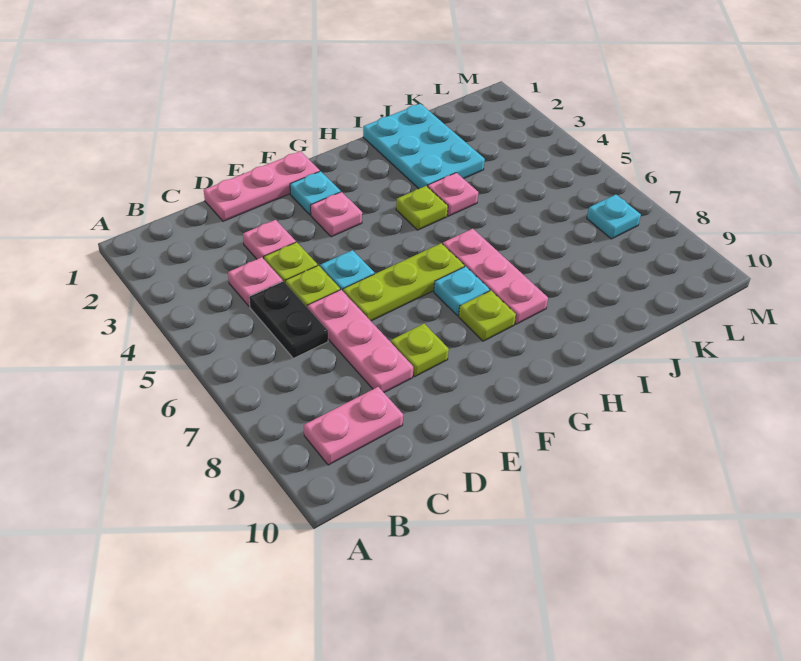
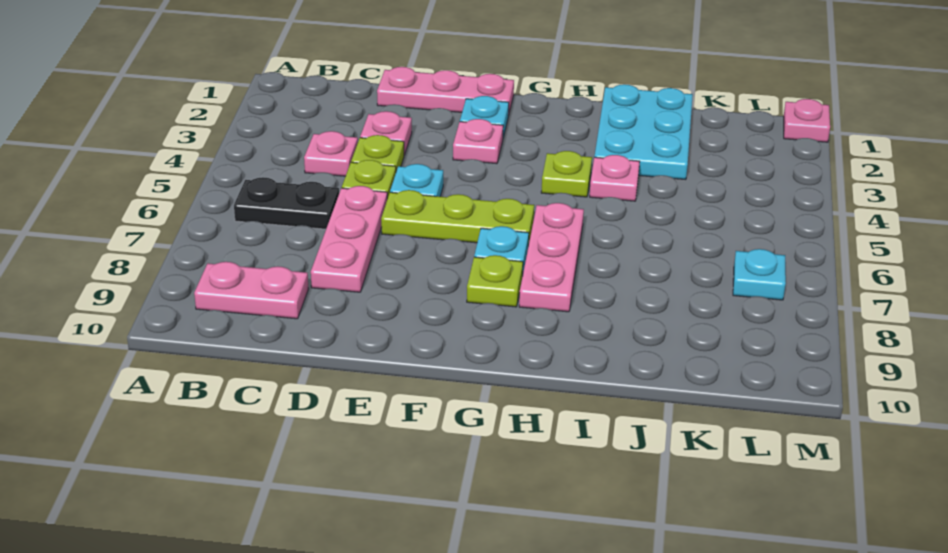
black plate C5:C6 level 1 -> black plate B6:C6 level 1
lime plate E8 level 1 -> none
none -> pink plate M1 level 1

